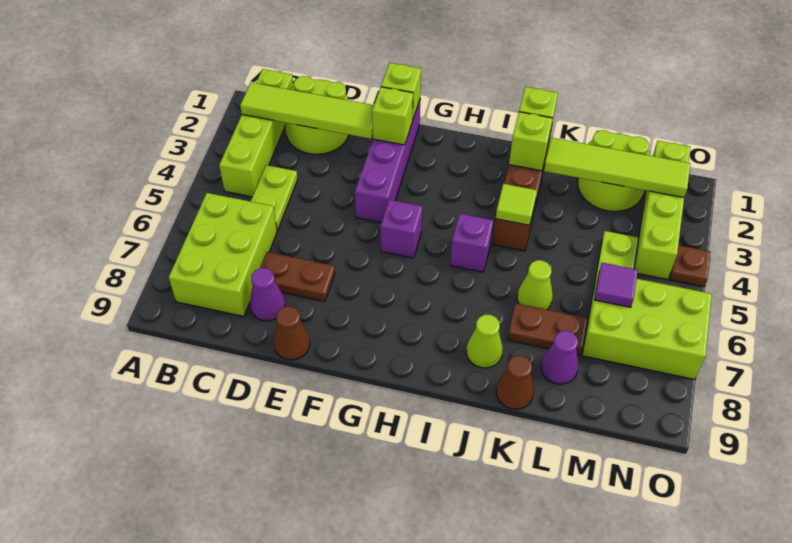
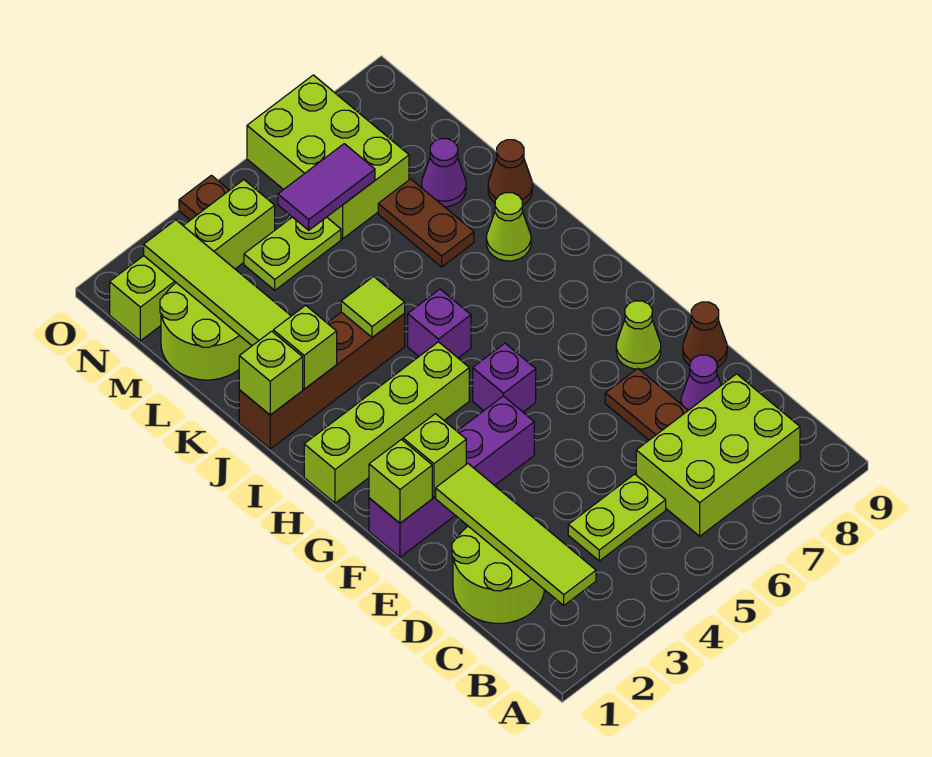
lime brick B1:B4 level 1 -> lime brick H1:H4 level 1
lime cone K6 level 1 -> lime cone F8 level 1
purple tile M6 level 2 -> purple tile M5:M6 level 2

